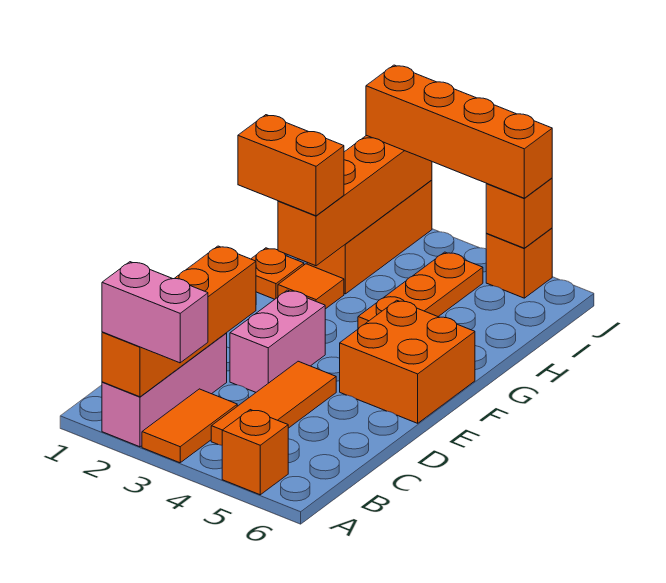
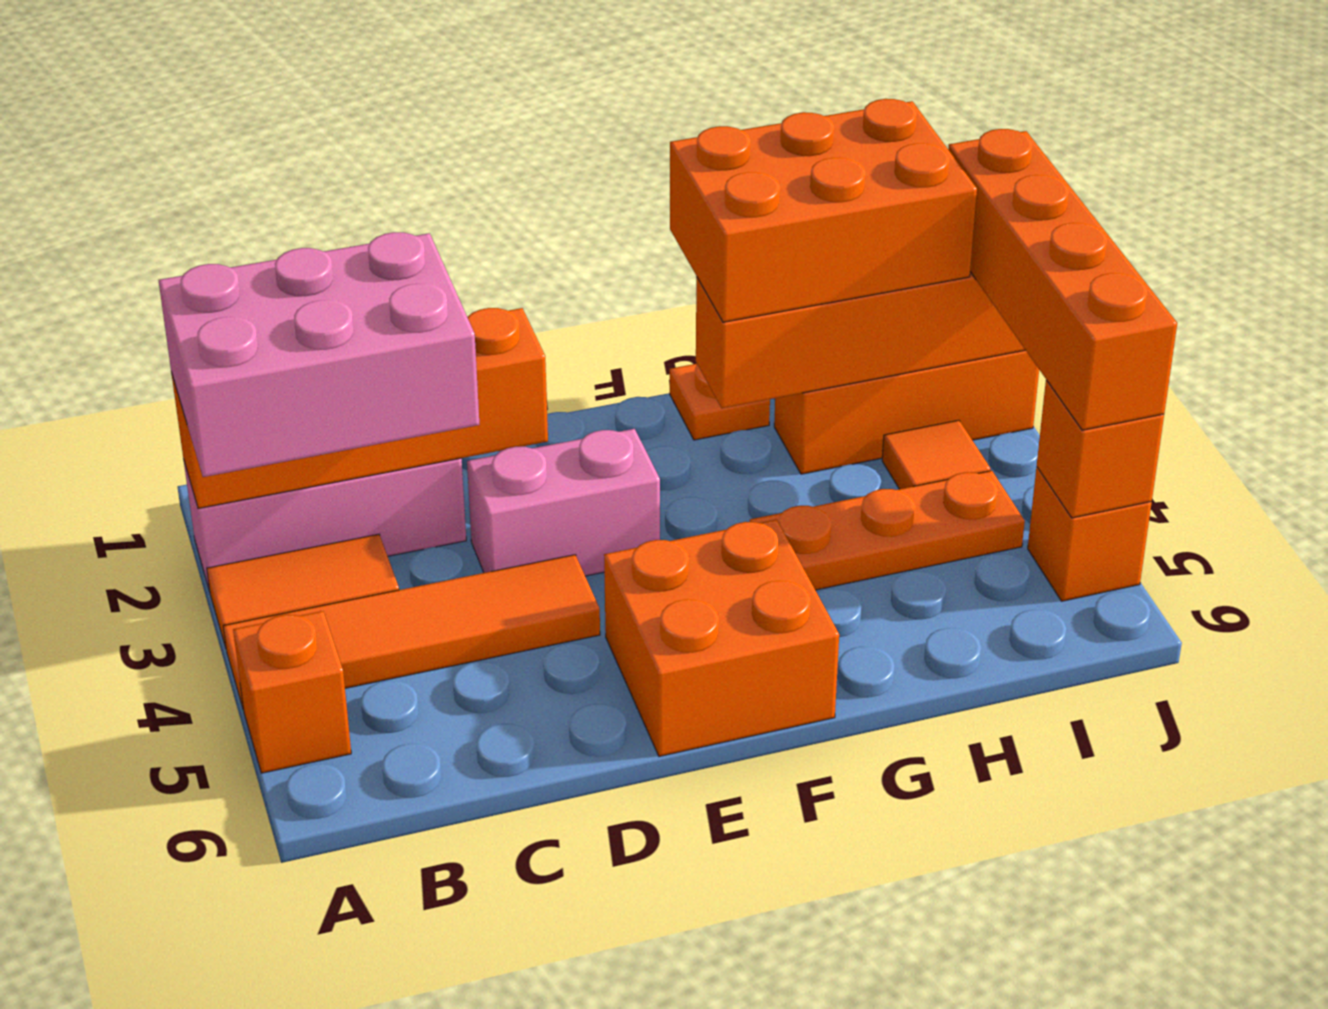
pink brick A2:A3 level 3 -> pink brick A2:C3 level 3
orange tile B4:D4 level 1 -> orange tile A4:D4 level 1
orange brick G1:G2 level 3 -> orange brick G1:I2 level 3
orange tile G2 level 1 -> orange tile I3 level 1

